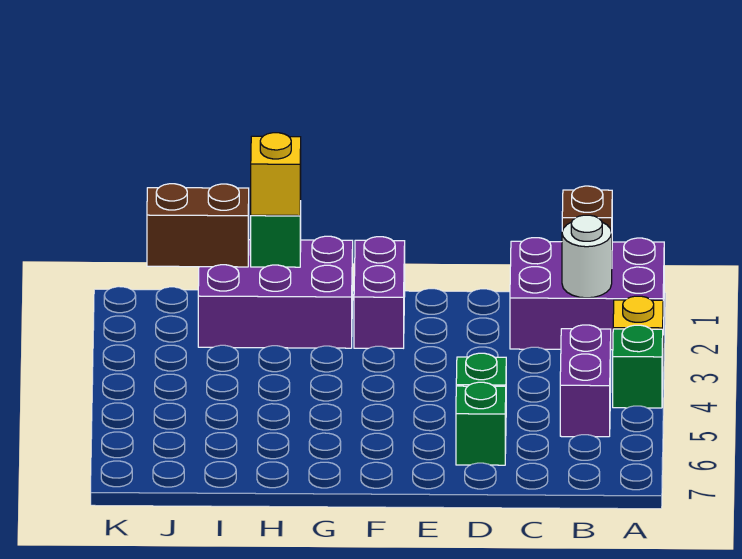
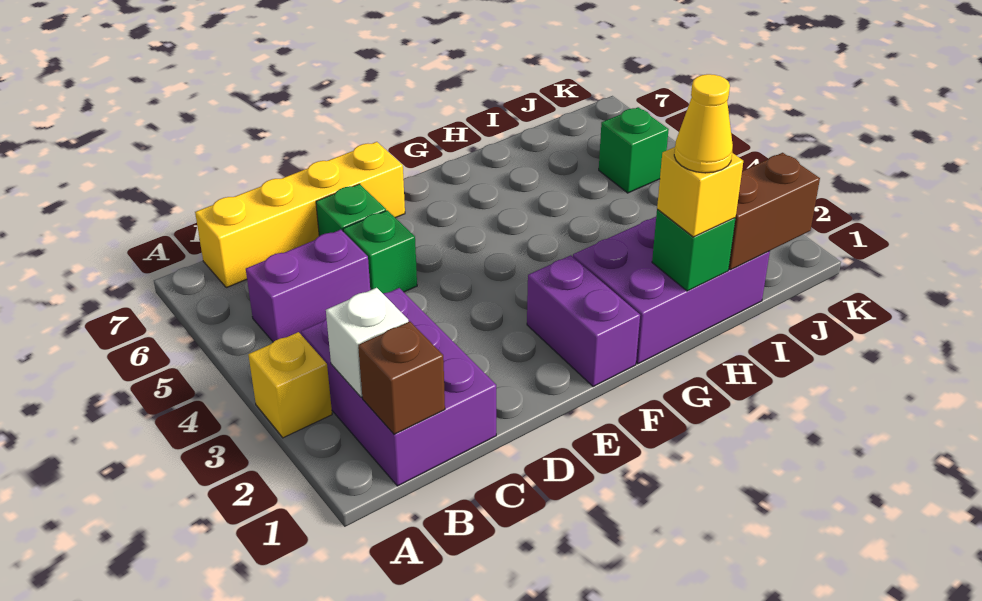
purple brick A1:C2 level 1 -> purple brick B1:C3 level 1
green brick A4 level 1 -> green brick J5 level 1
white round brick B2 level 2 -> white brick B2 level 2
purple brick B4:B5 level 1 -> purple brick B5:C5 level 1
none -> yellow brick B7:E7 level 1
none -> yellow cone H1 level 4

